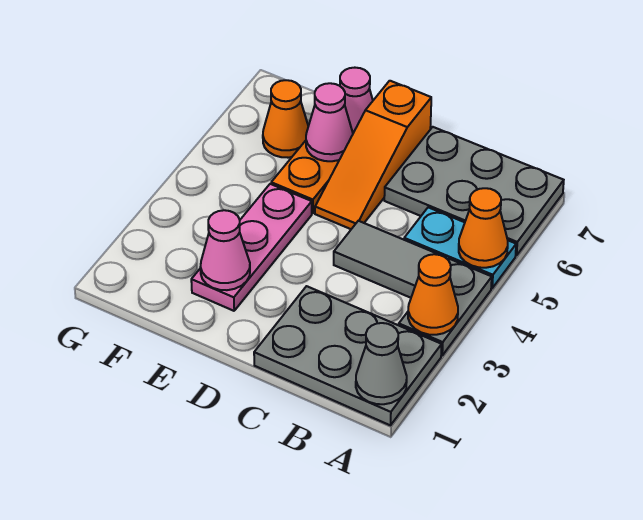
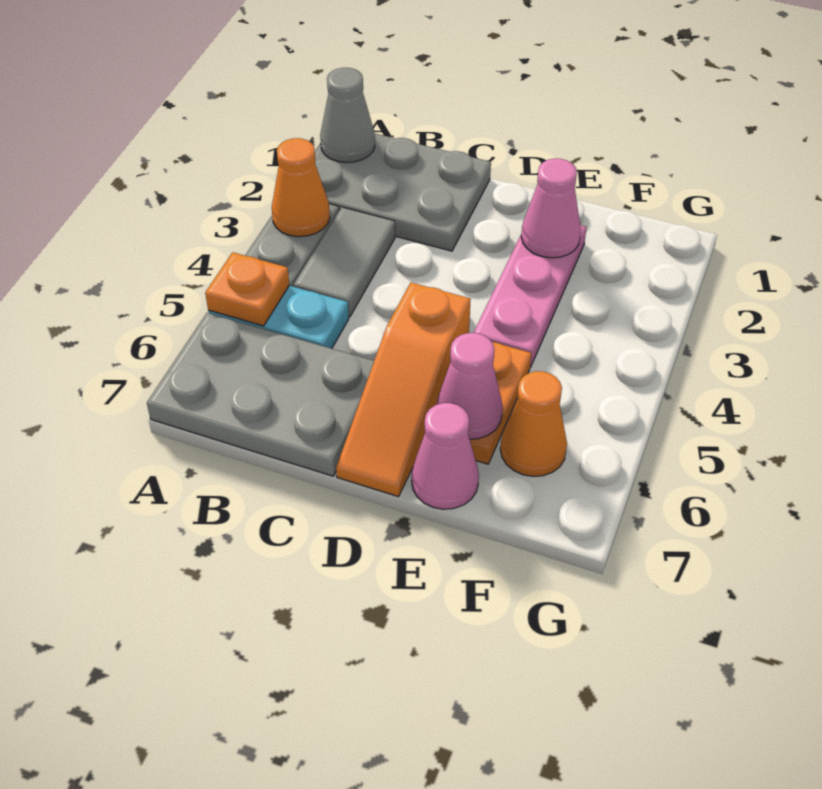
orange cone A5 level 2 -> orange plate A5 level 2
grey tile B4:C4 level 1 -> grey tile B3:B4 level 1
orange slope D5:D7 level 1 top 7 -> orange slope D5:D7 level 1 top 5

